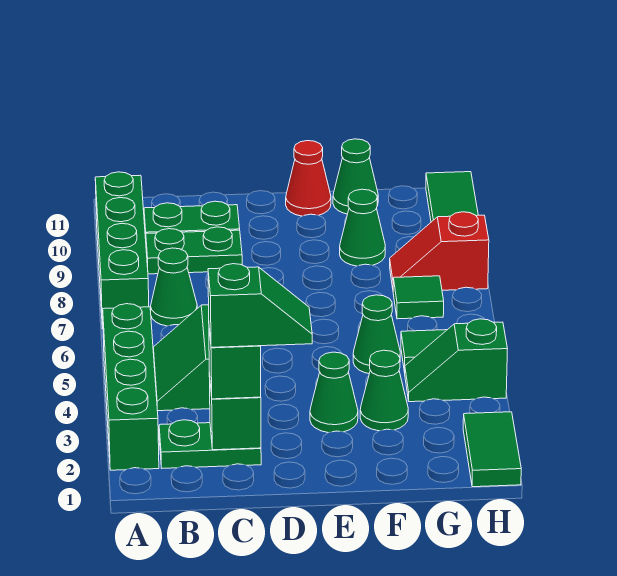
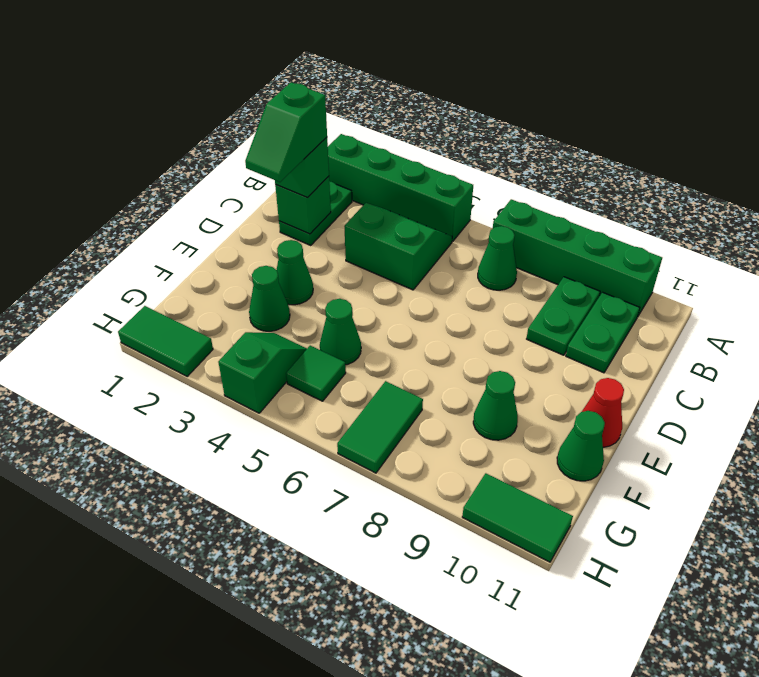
green tile G7 level 1 -> green tile G7:H7 level 1
red slope G8:H8 level 1 top H -> none

